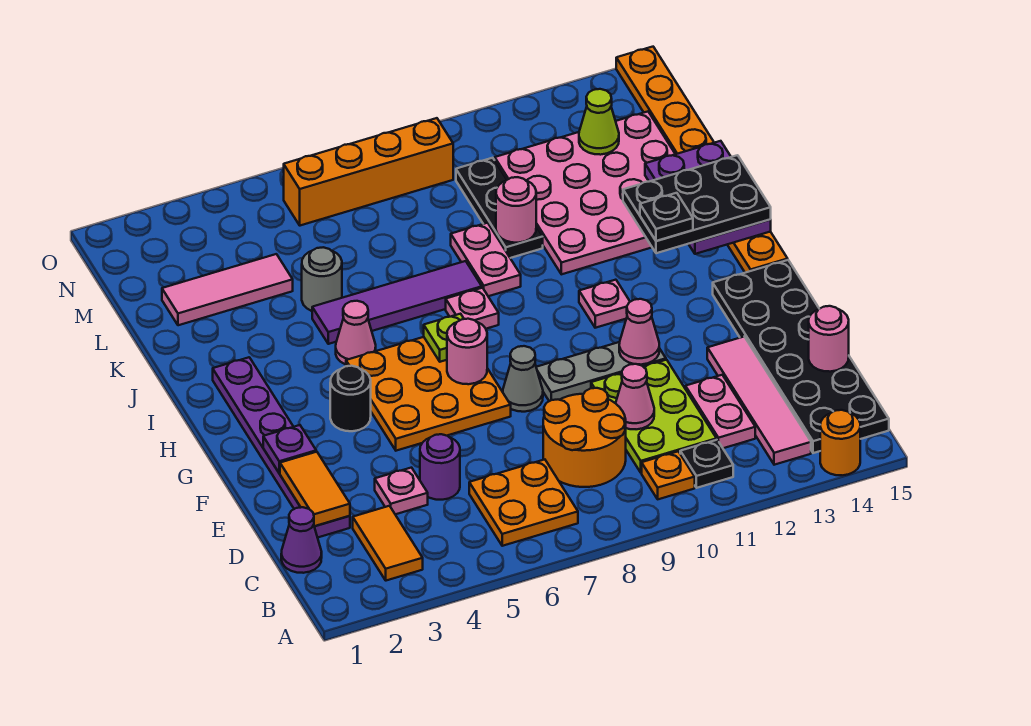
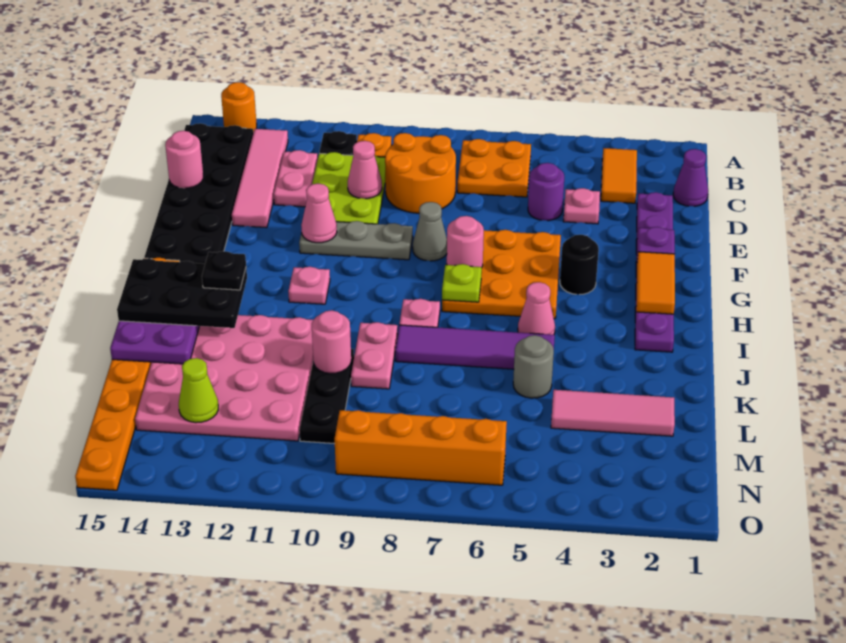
orange tile D2:E2 level 2 -> orange tile G2:H2 level 2

